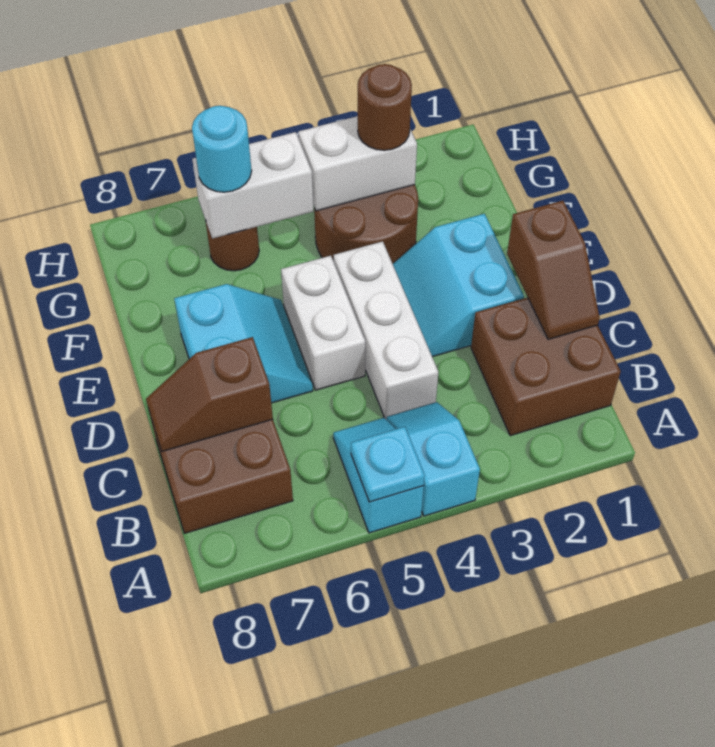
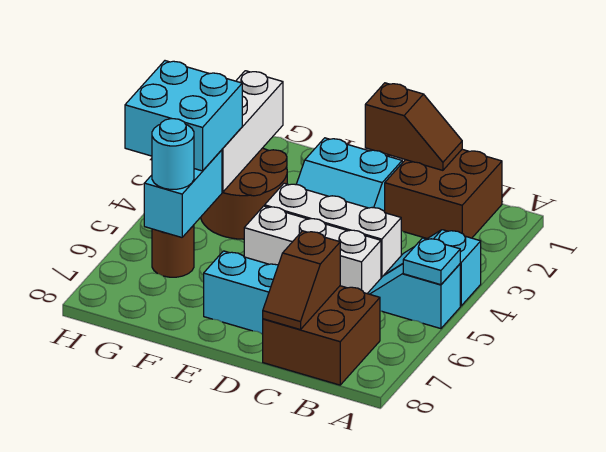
white brick D5:E5 level 1 -> white brick C5:E5 level 1
white brick G3:G4 level 2 -> white brick G2:G4 level 2
brown round brick G3 level 3 -> none
none -> cyan brick G4:H5 level 3
white brick G5:G6 level 2 -> cyan brick G5:G6 level 2

